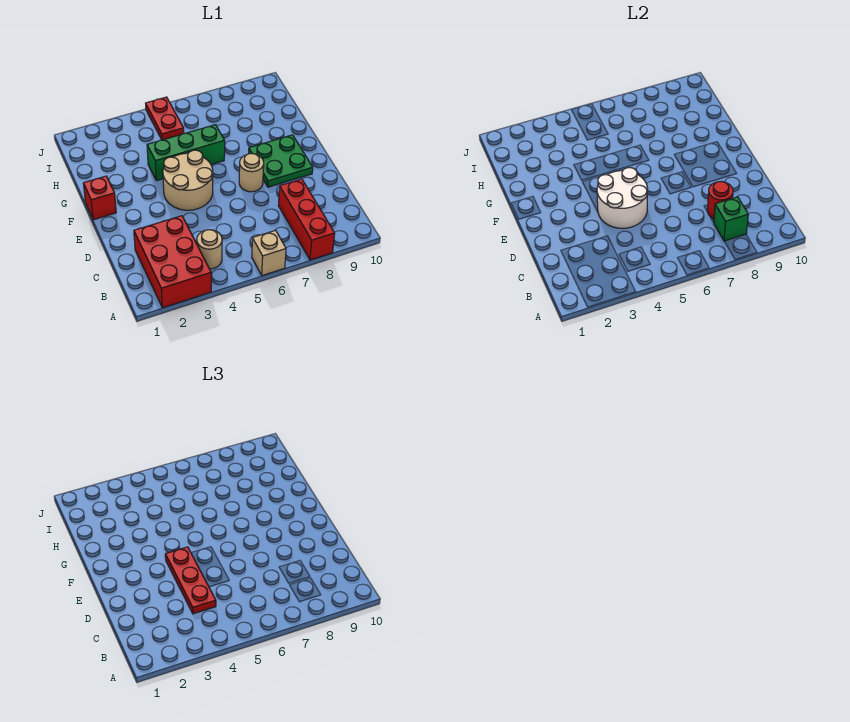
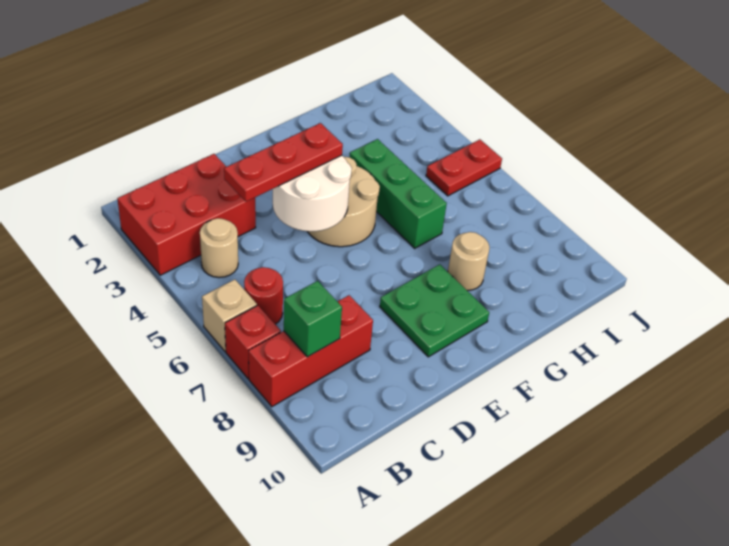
red round brick C8 level 2 -> red round brick B6 level 1
tan round brick E7 level 1 -> tan round brick G8 level 1
red brick F1 level 1 -> red brick A7 level 1

